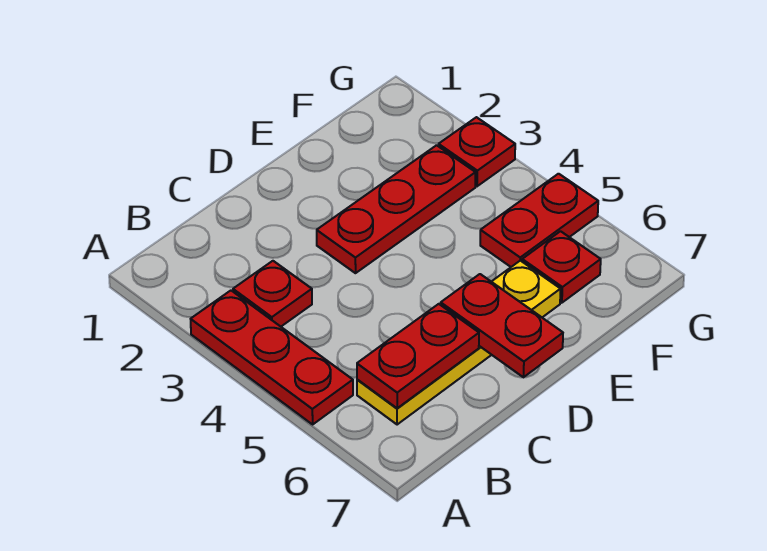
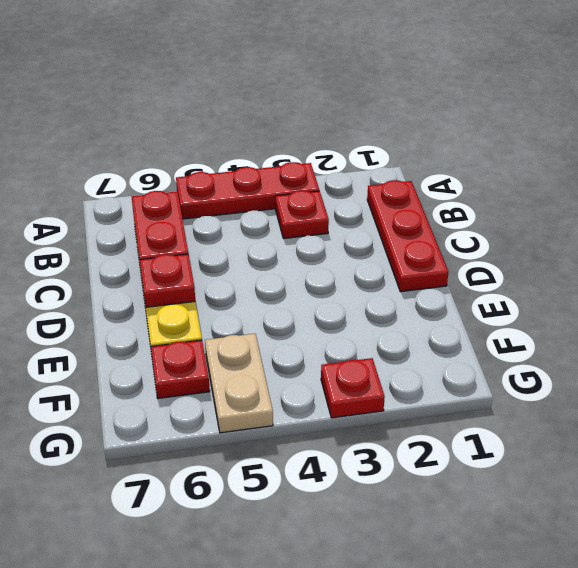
red plate D3:F3 level 1 -> red plate B1:D1 level 1
red plate D6:D7 level 2 -> red plate D6 level 2
red plate F5:G5 level 1 -> tan plate F5:G5 level 1

